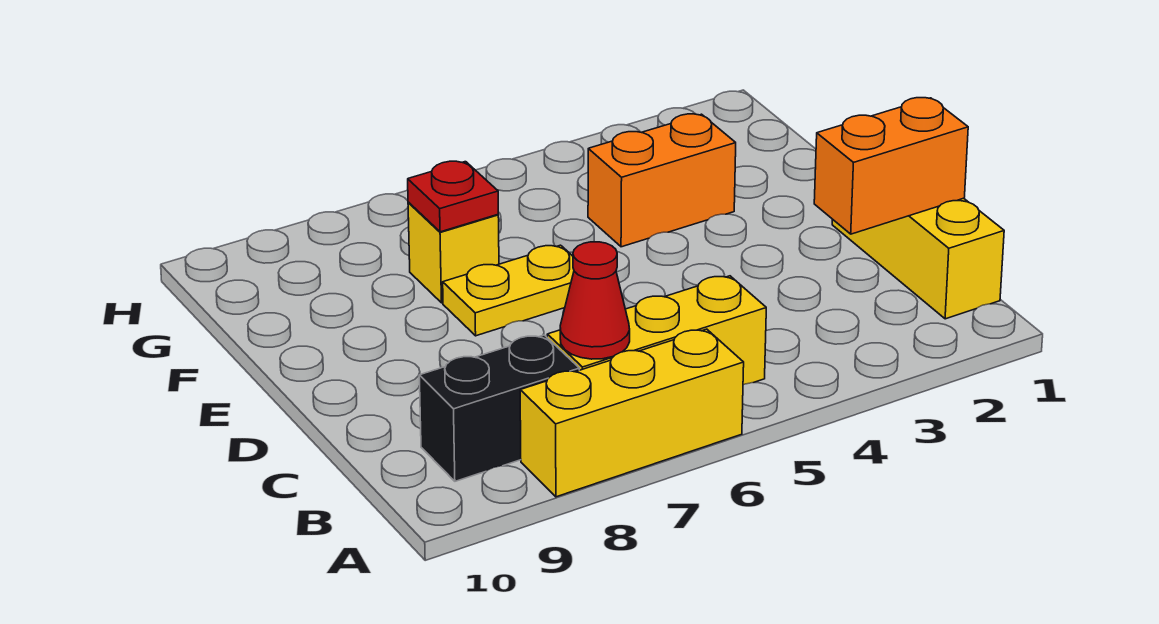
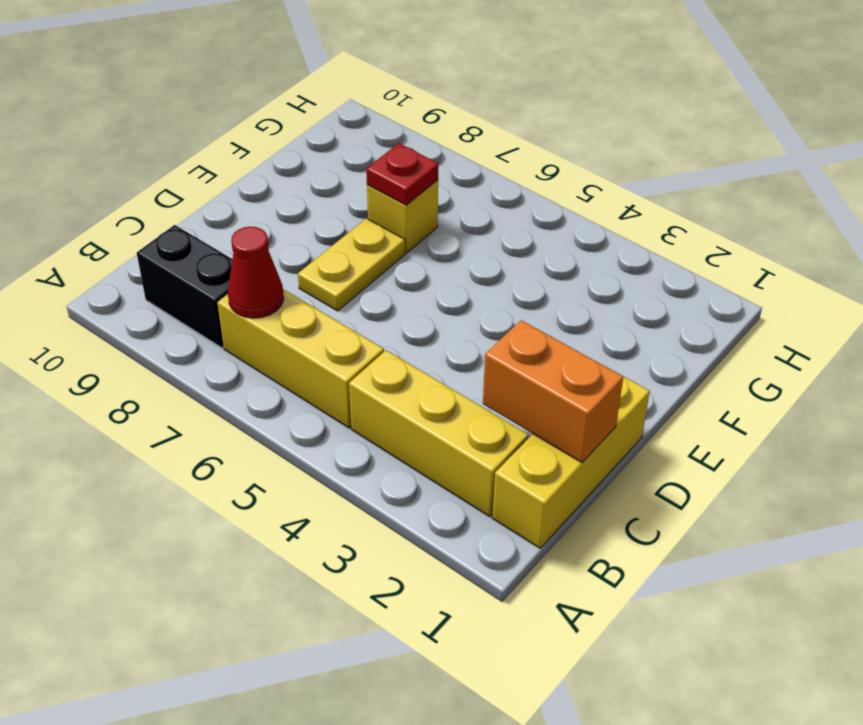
yellow brick A6:A8 level 1 -> yellow brick B2:B4 level 1
yellow plate E6:E7 level 1 -> yellow plate D7:E7 level 1
orange brick F3:F4 level 1 -> none

